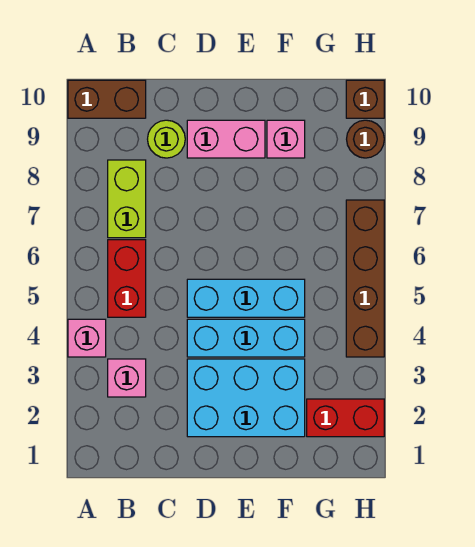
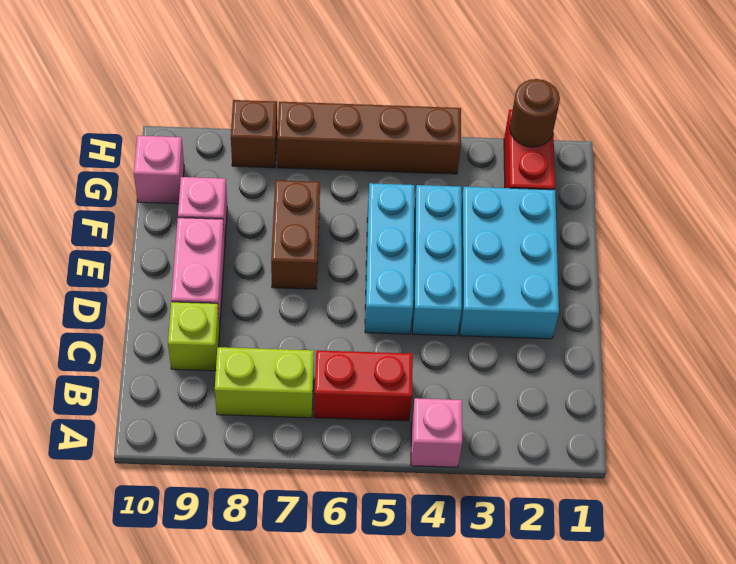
brown brick A10:B10 level 1 -> brown brick E7:F7 level 1
pink brick B3 level 1 -> pink brick G10 level 1
lime round brick C9 level 1 -> lime brick C9 level 1
brown round brick H9 level 1 -> brown round brick H2 level 2
brown brick H10 level 1 -> brown brick H8 level 1

